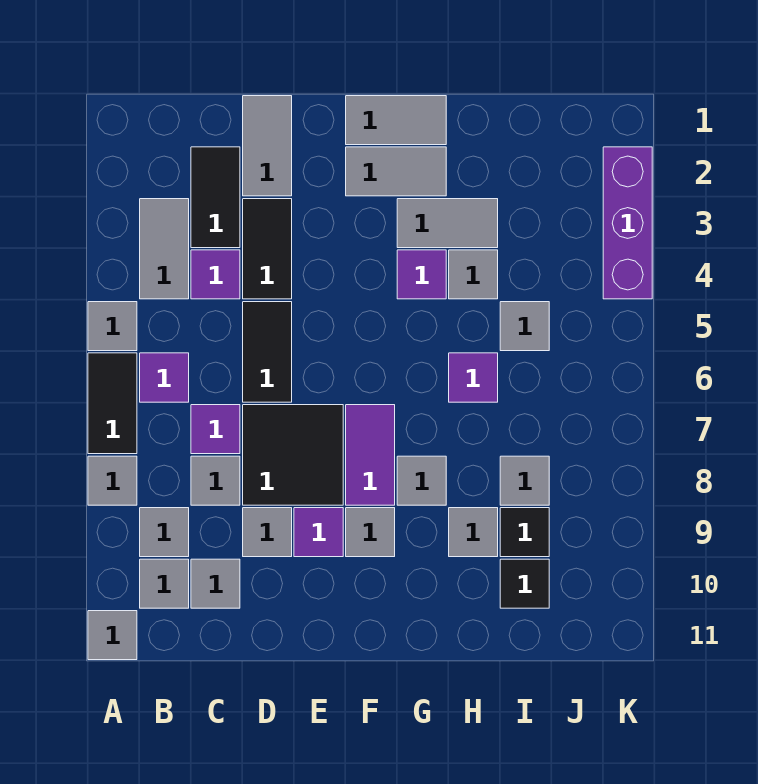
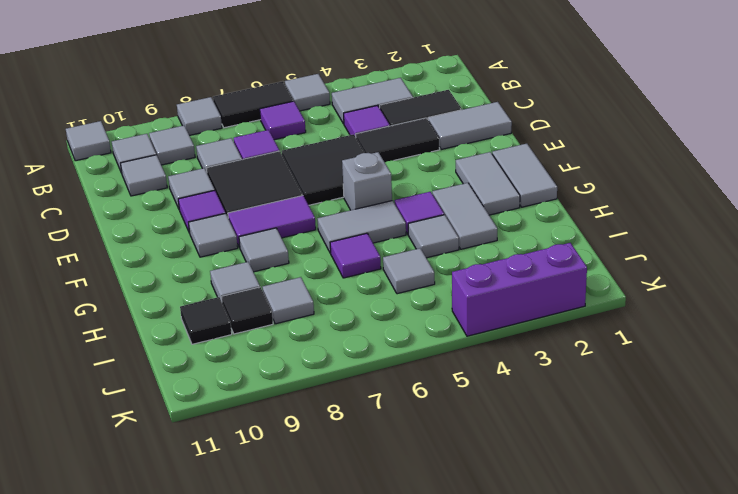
black tile D5:D6 level 1 -> black tile D5:E6 level 1
none -> grey brick F5 level 1
none -> grey tile G5:G6 level 1

